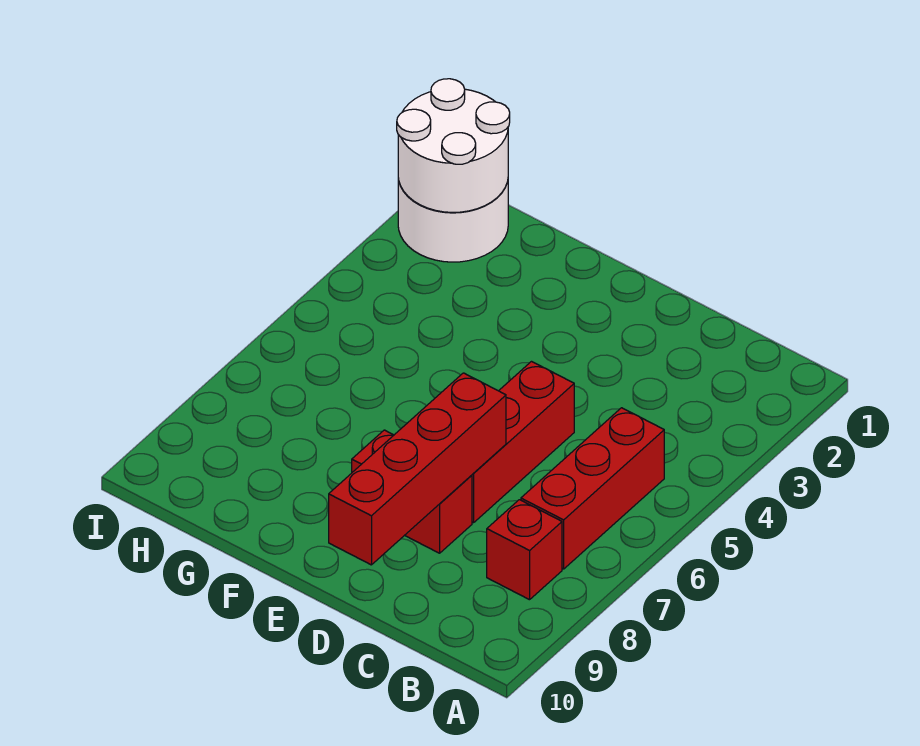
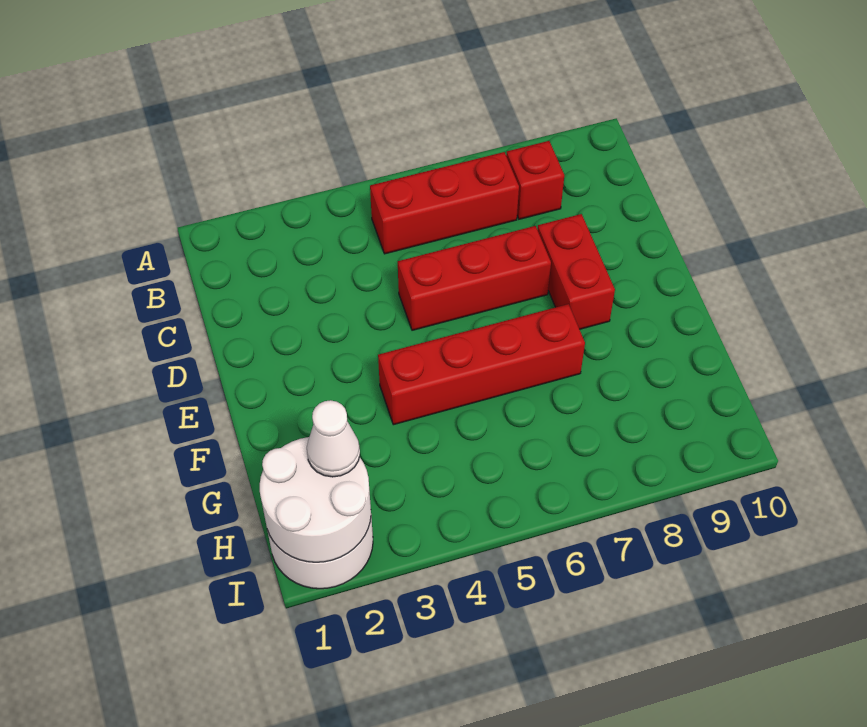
red brick D7:D10 level 2 -> red brick F4:F7 level 1
none -> white cone H2 level 3

